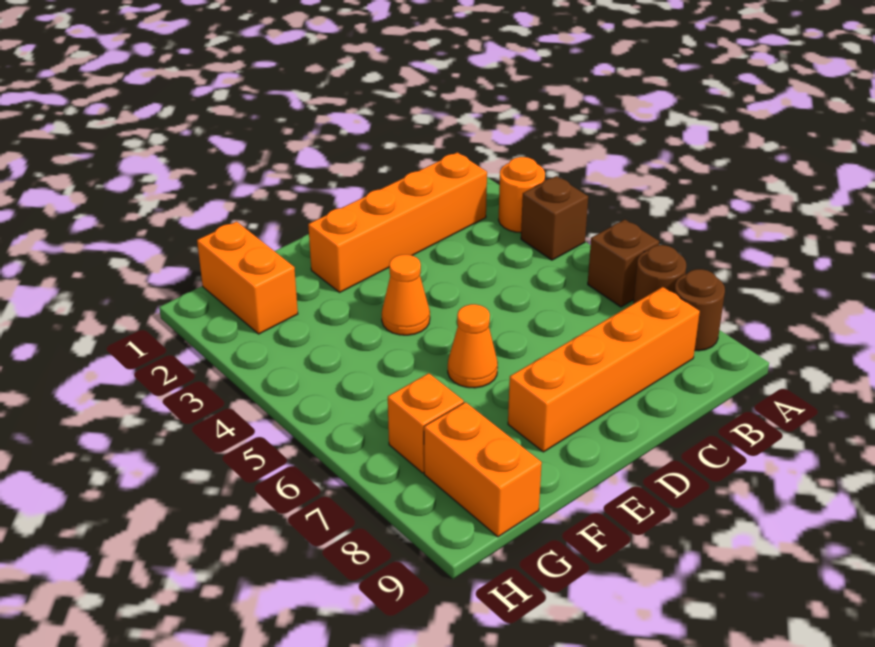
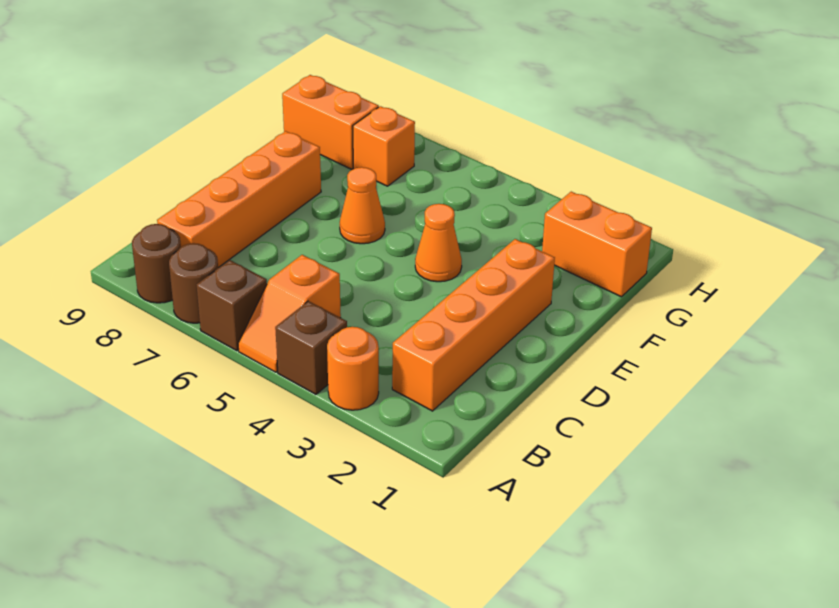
none -> orange slope A5:B5 level 1 top B

